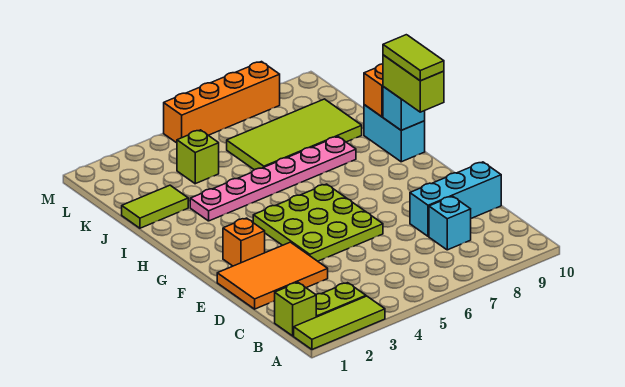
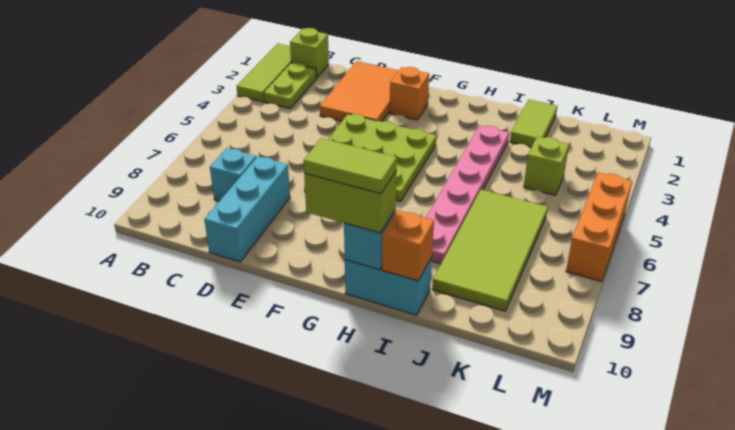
orange brick M5:M8 level 1 -> orange brick M5:M7 level 1

